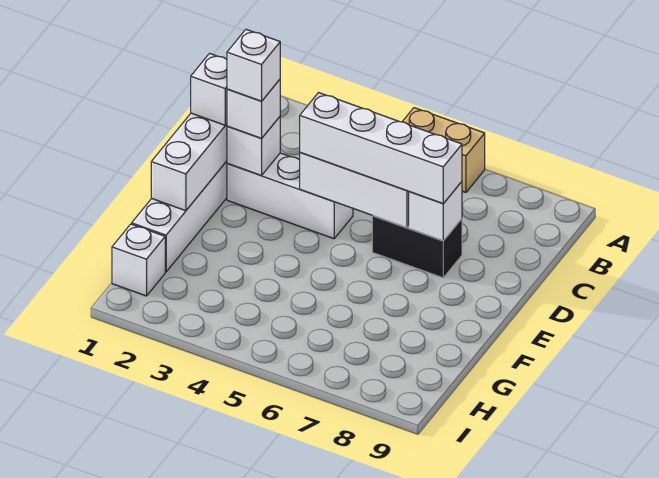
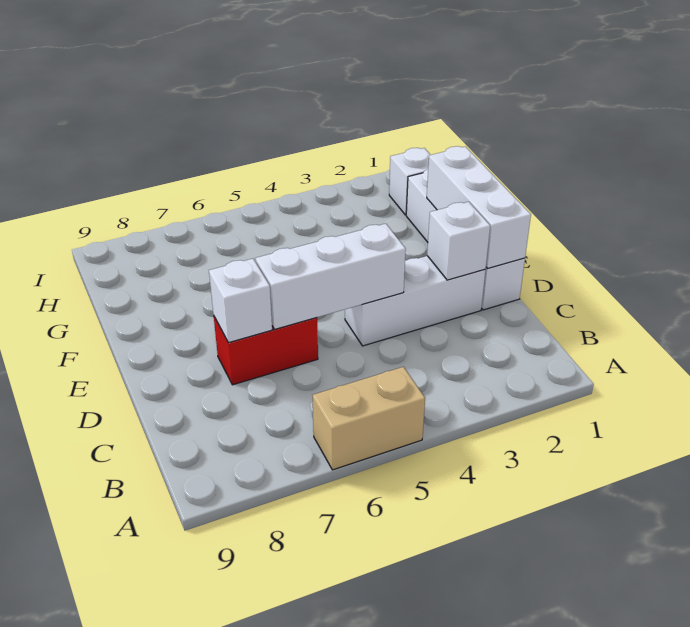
white brick D1 level 3 -> none
white brick D2 level 3 -> none
white brick D2 level 4 -> none
white brick D4:D7 level 3 -> none
black brick D6:D7 level 1 -> red brick D6:D7 level 1

